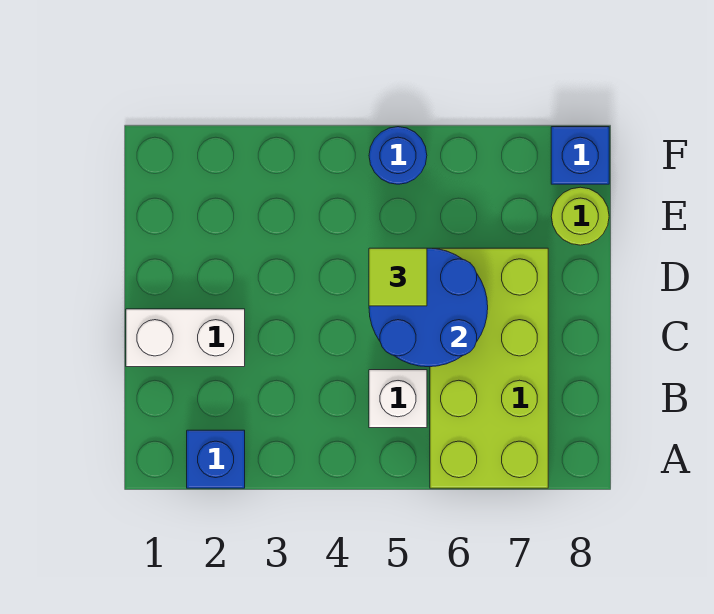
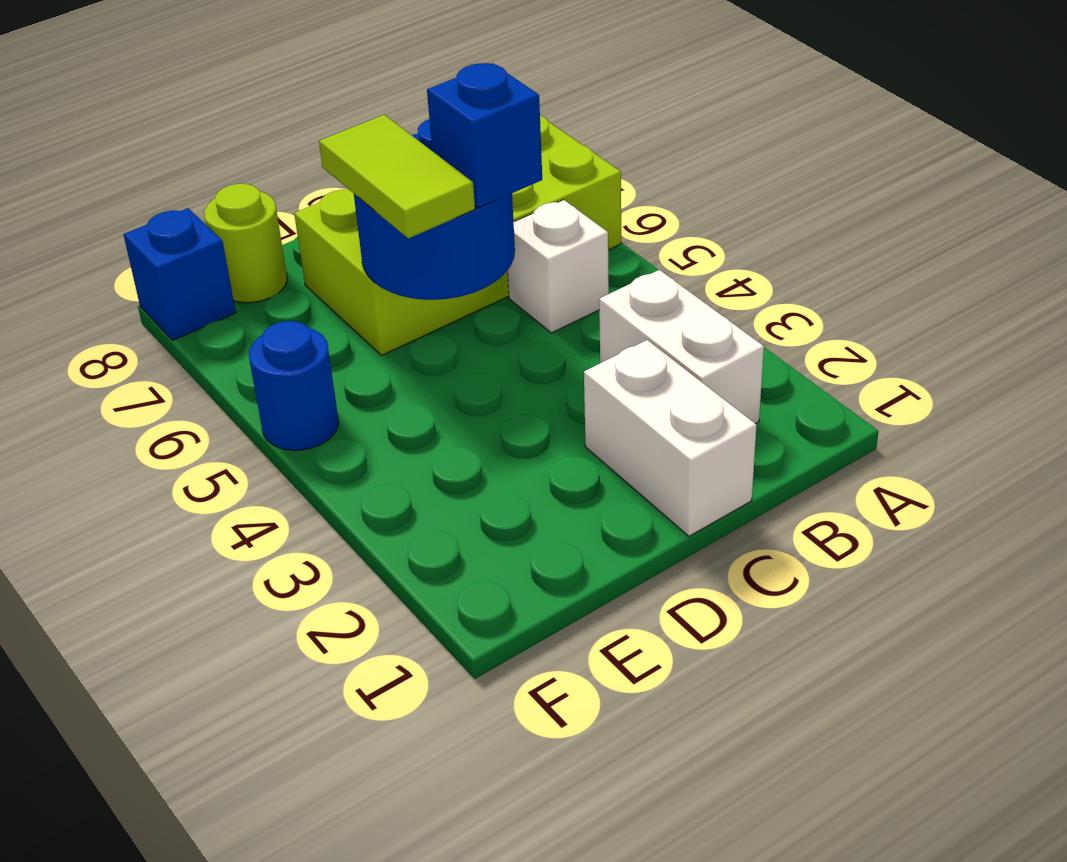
blue brick A2 level 1 -> blue brick C5 level 3
none -> white brick B2:B3 level 1
lime tile D5 level 3 -> lime tile D5:D6 level 3

